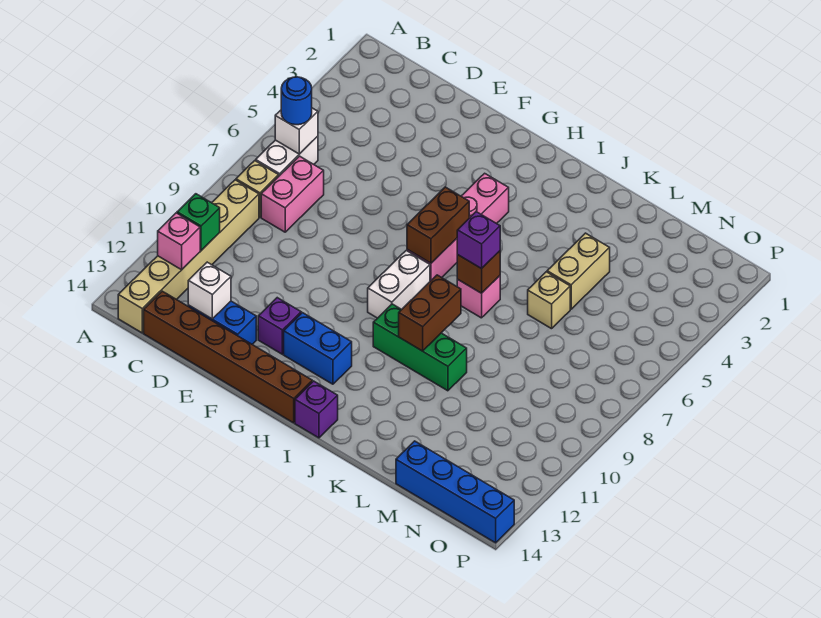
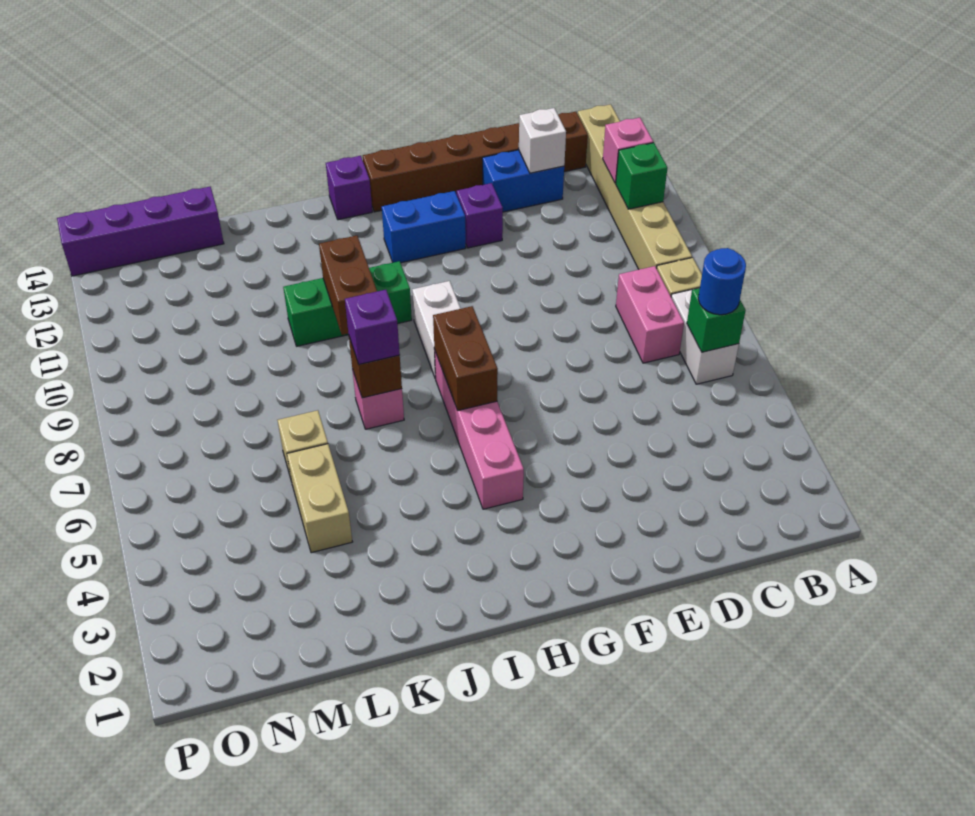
white brick B6 level 2 -> green brick B6 level 2
blue brick M14:P14 level 1 -> purple brick M14:P14 level 1

